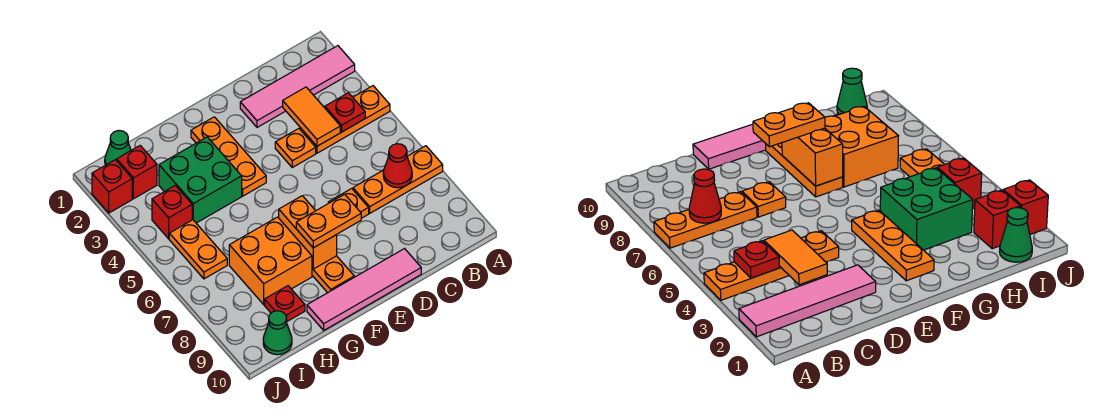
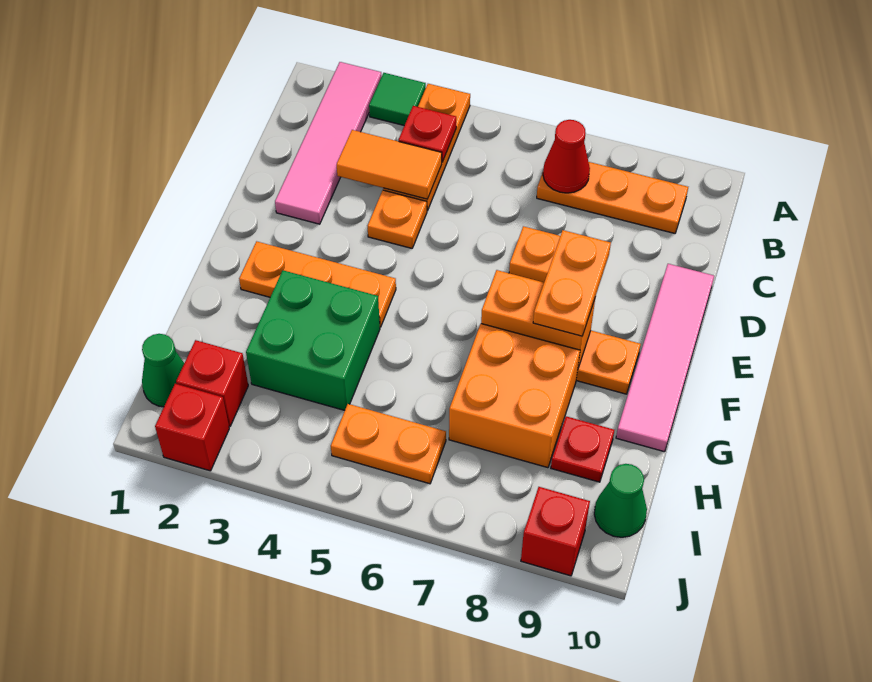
none -> green tile A3 level 1
orange plate A7:C7 level 1 -> orange plate B7:B9 level 1
red brick I4 level 1 -> red brick J9 level 1

